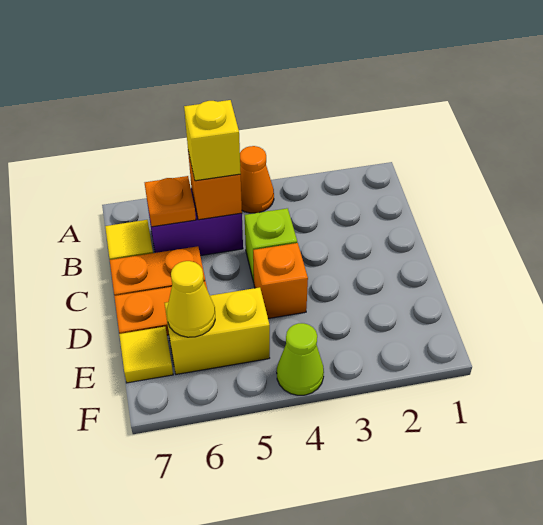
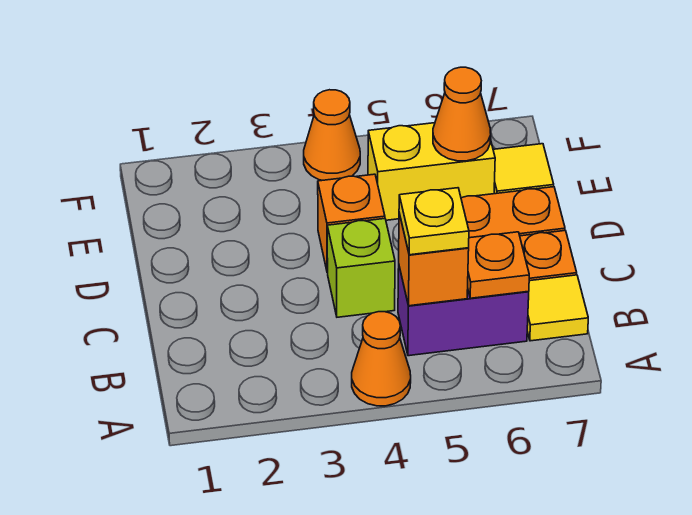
yellow brick B5 level 3 -> yellow plate B5 level 3
yellow cone E6 level 2 -> orange cone E6 level 2
lime cone F4 level 1 -> orange cone F4 level 1

